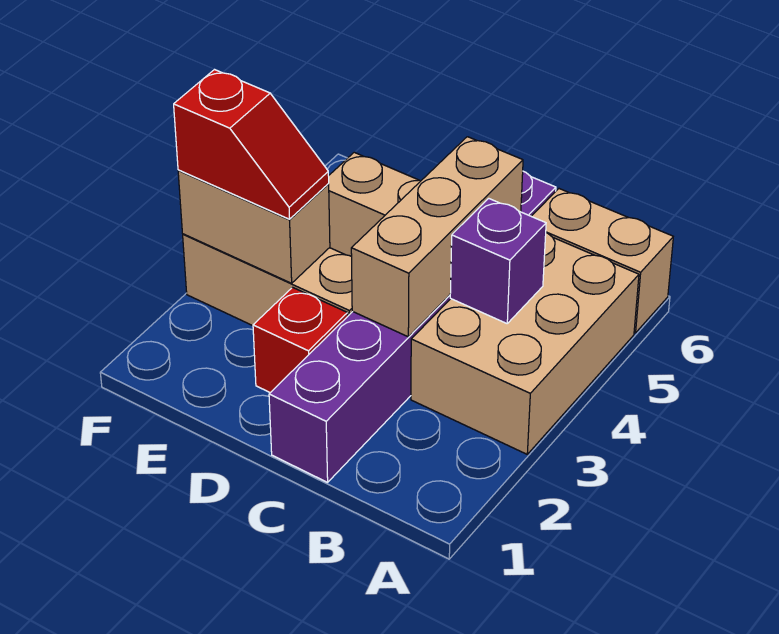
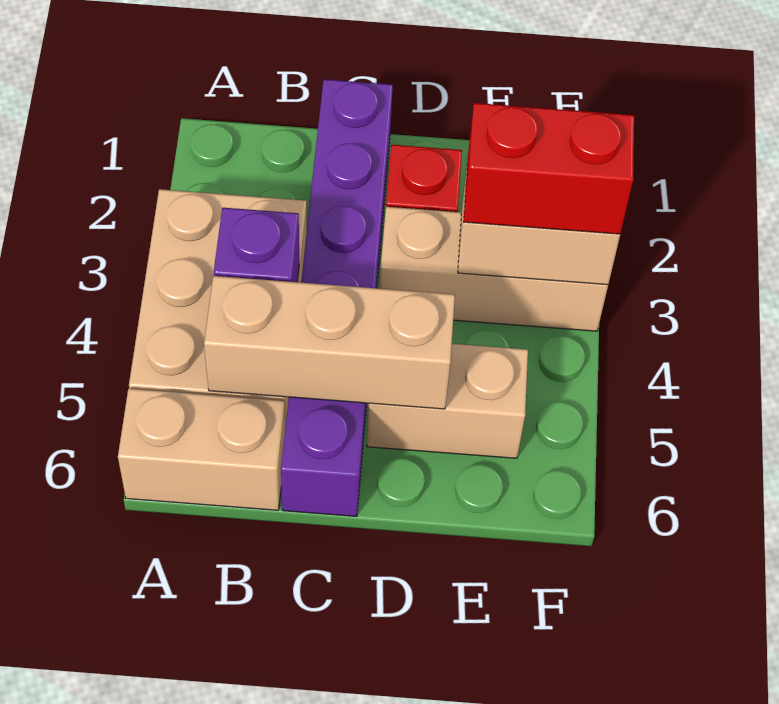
tan brick C3:C5 level 2 -> tan brick B5:D5 level 2
red slope E3:F3 level 3 top F -> red brick E3:F3 level 3

